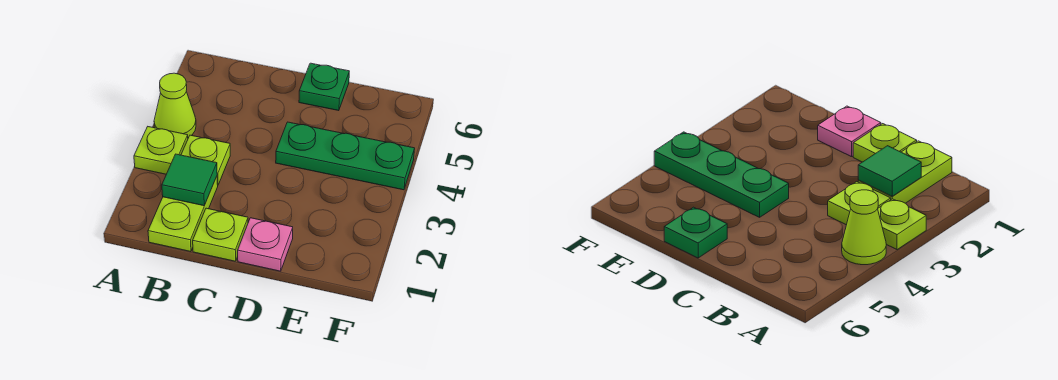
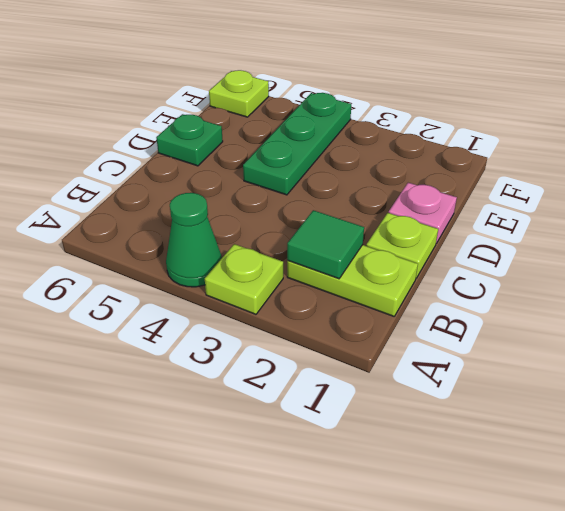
lime cone A4 level 1 -> green cone A4 level 1
lime plate B3 level 1 -> lime plate F6 level 1

